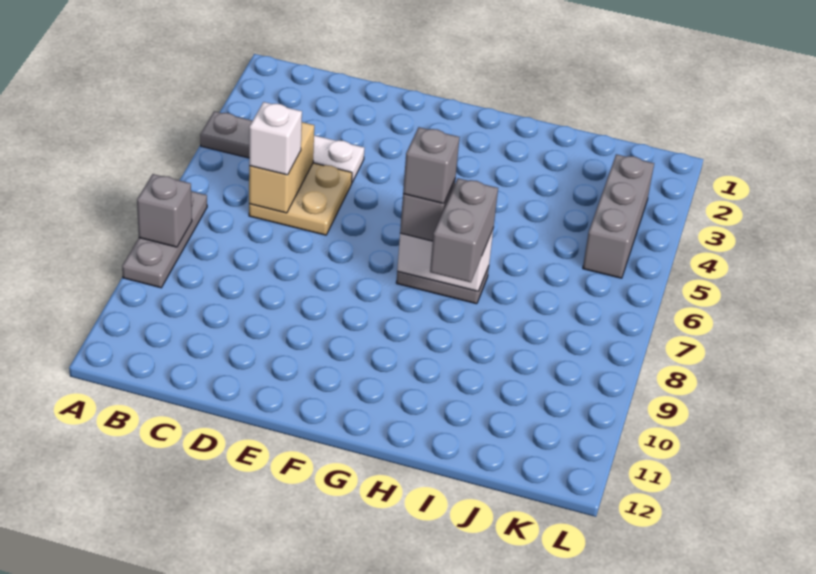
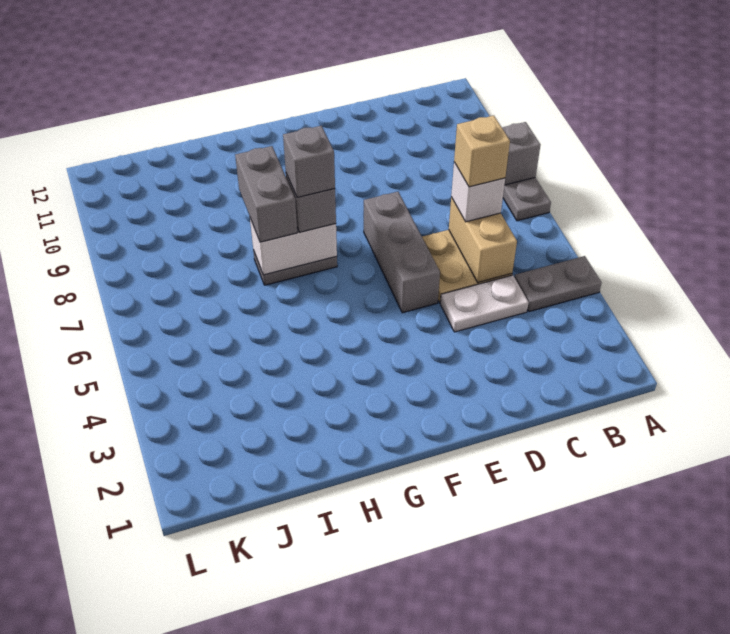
none -> tan brick C6 level 4
grey brick K3:K5 level 1 -> grey brick E5:E7 level 1

